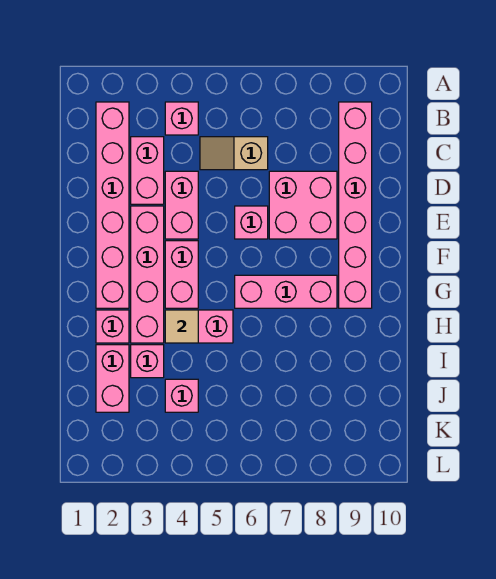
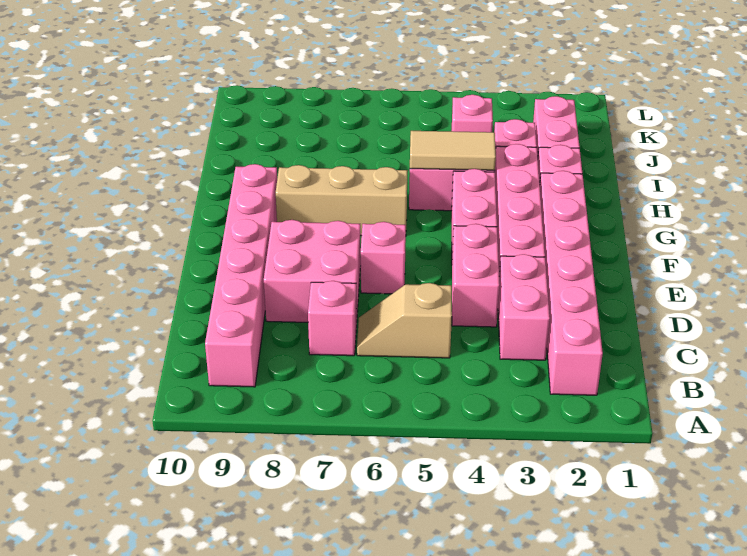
pink brick B4 level 1 -> pink brick C7 level 1
tan slope C5:C6 level 1 top 6 -> tan slope C5:C6 level 1 top 5
pink brick G6:G8 level 1 -> tan brick G6:G8 level 1
tan tile H4 level 2 -> tan tile H4:H5 level 2

